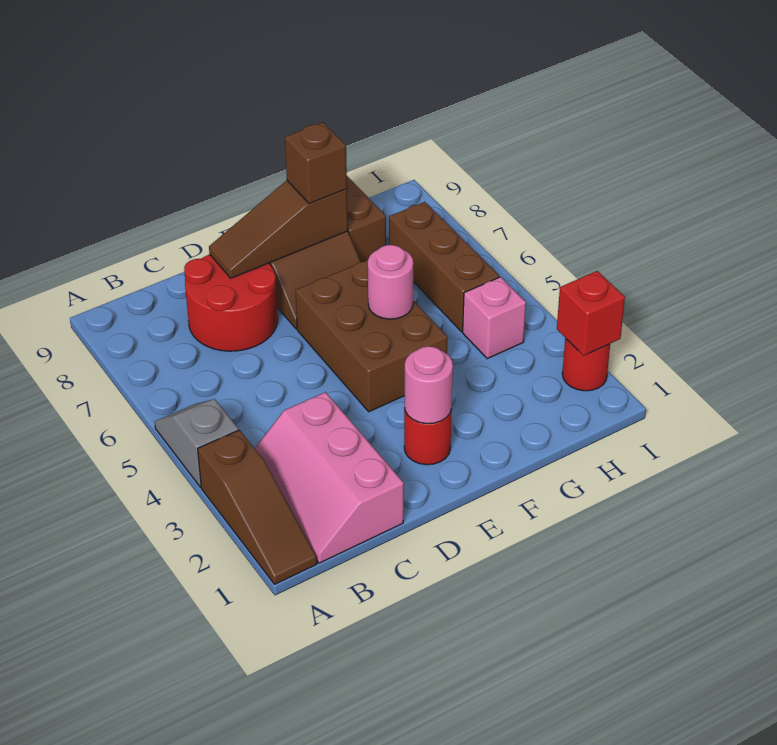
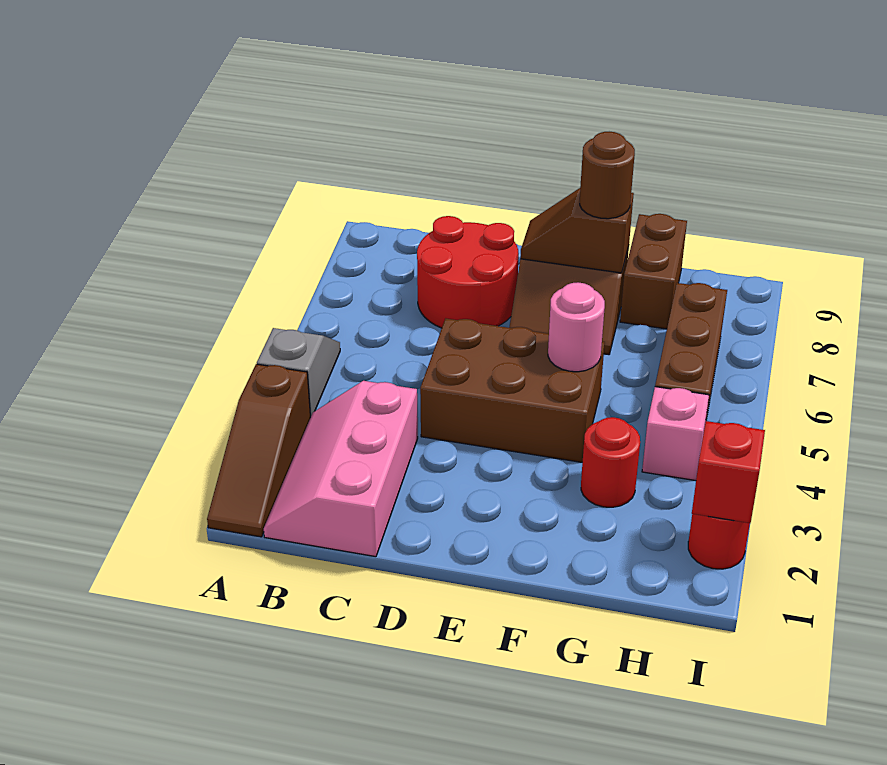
brown slope D8:F8 level 2 top F -> brown slope E8:F8 level 2 top F
red round brick E2 level 1 -> red round brick G3 level 1
pink round brick E2 level 2 -> none
brown brick E4:F6 level 1 -> brown brick D4:F5 level 1
brown brick F8 level 3 -> brown round brick F8 level 3

